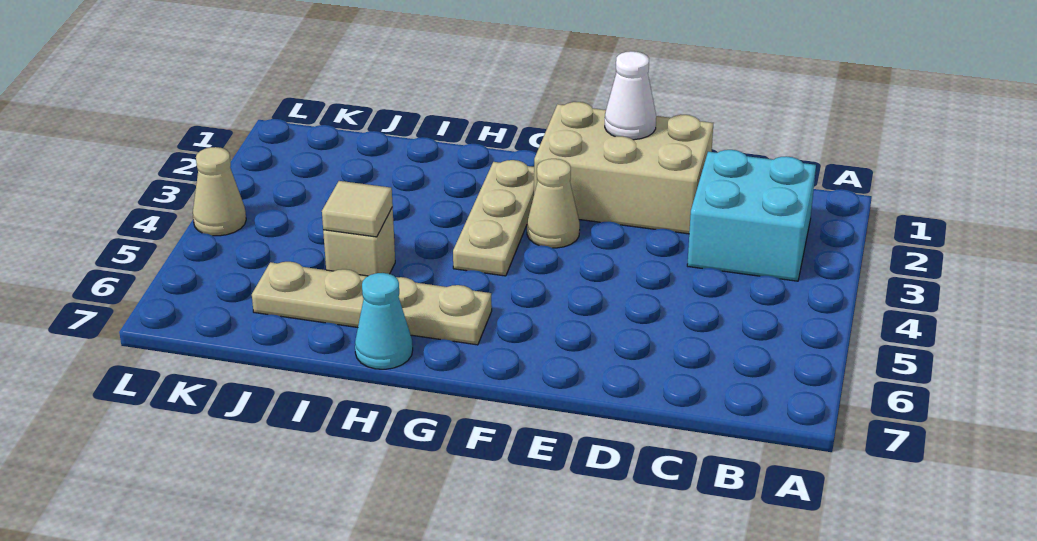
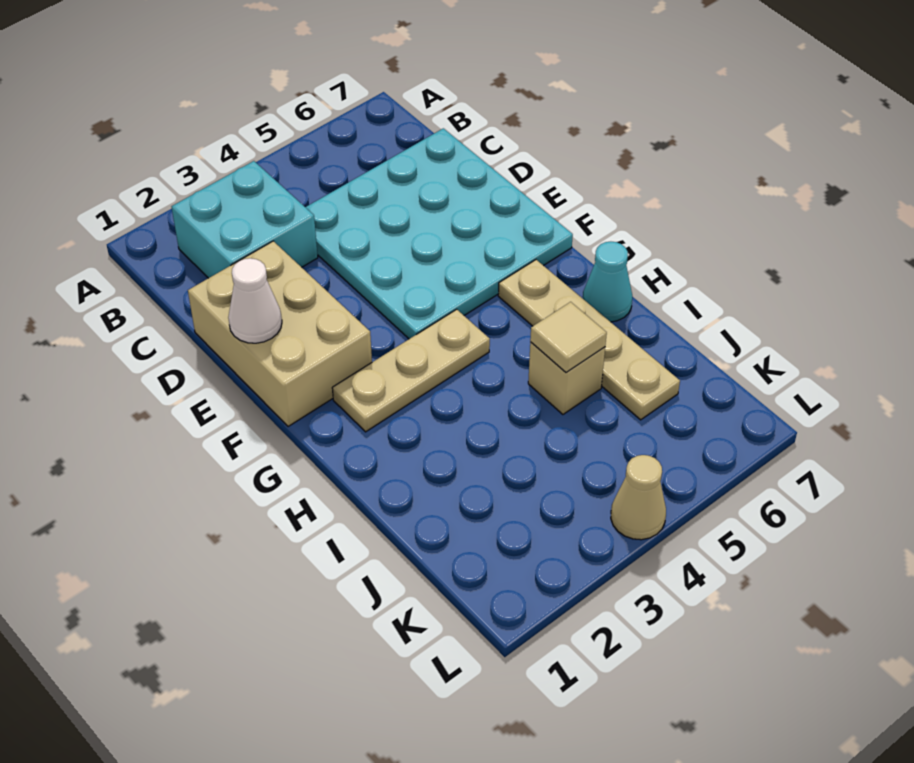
none -> cyan plate C4:F7 level 1
tan cone F3 level 1 -> none

